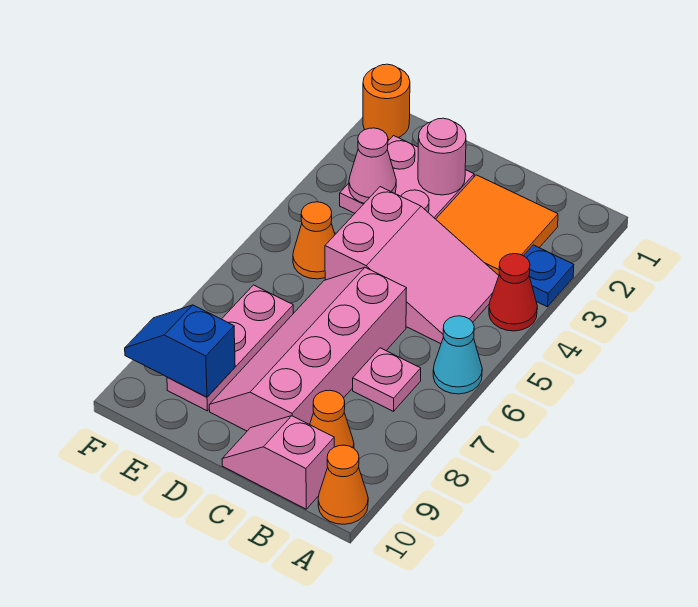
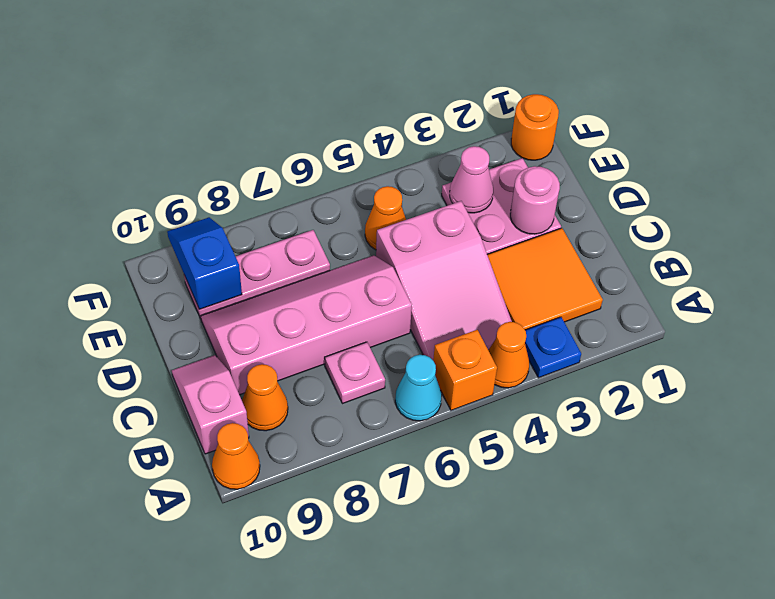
red cone A4 level 1 -> orange cone A4 level 1
none -> orange brick A5 level 1

